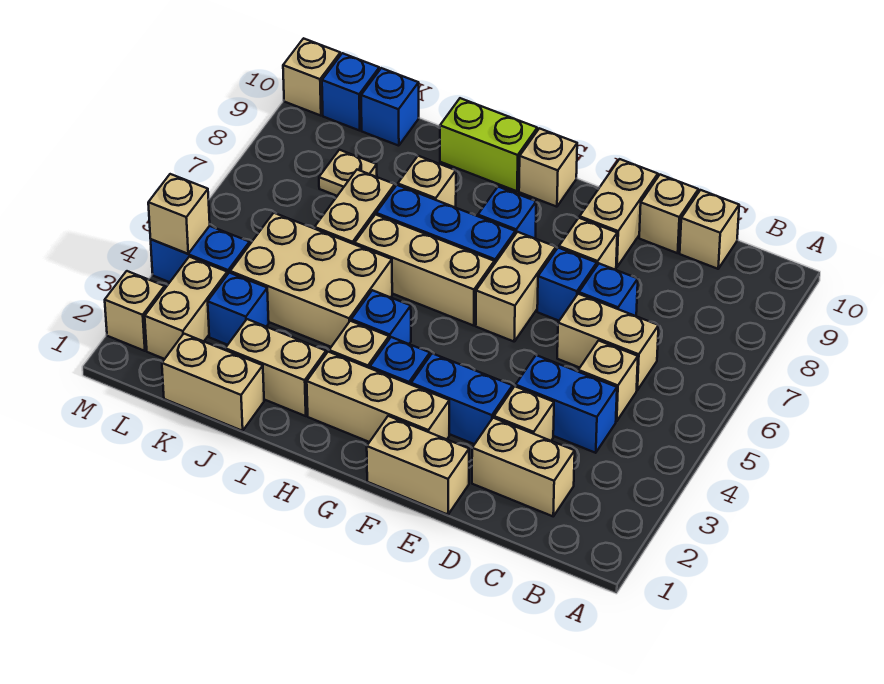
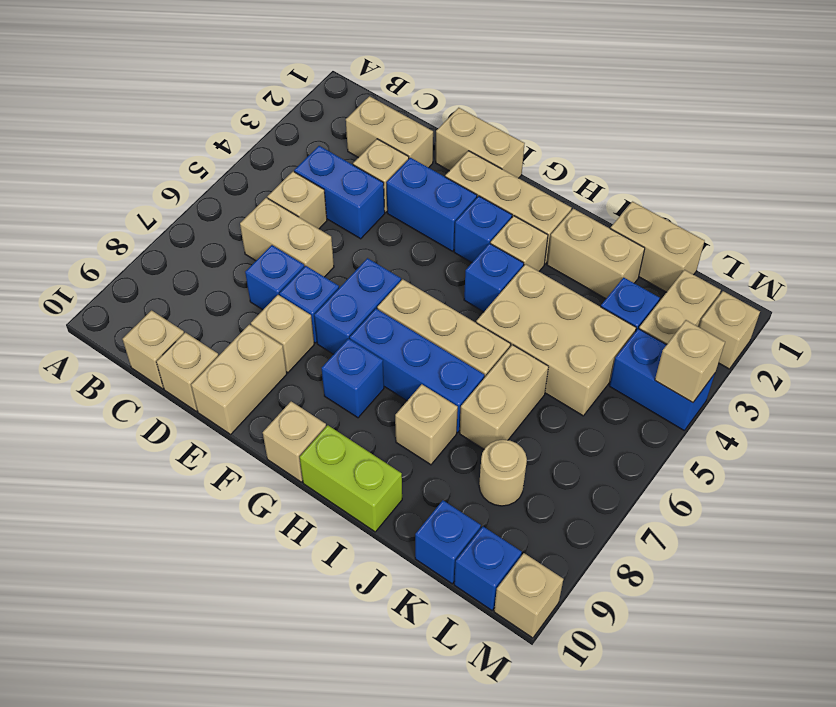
tan brick F6:F7 level 1 -> blue brick F6:F7 level 1
tan plate K8 level 1 -> tan round brick K8 level 1

